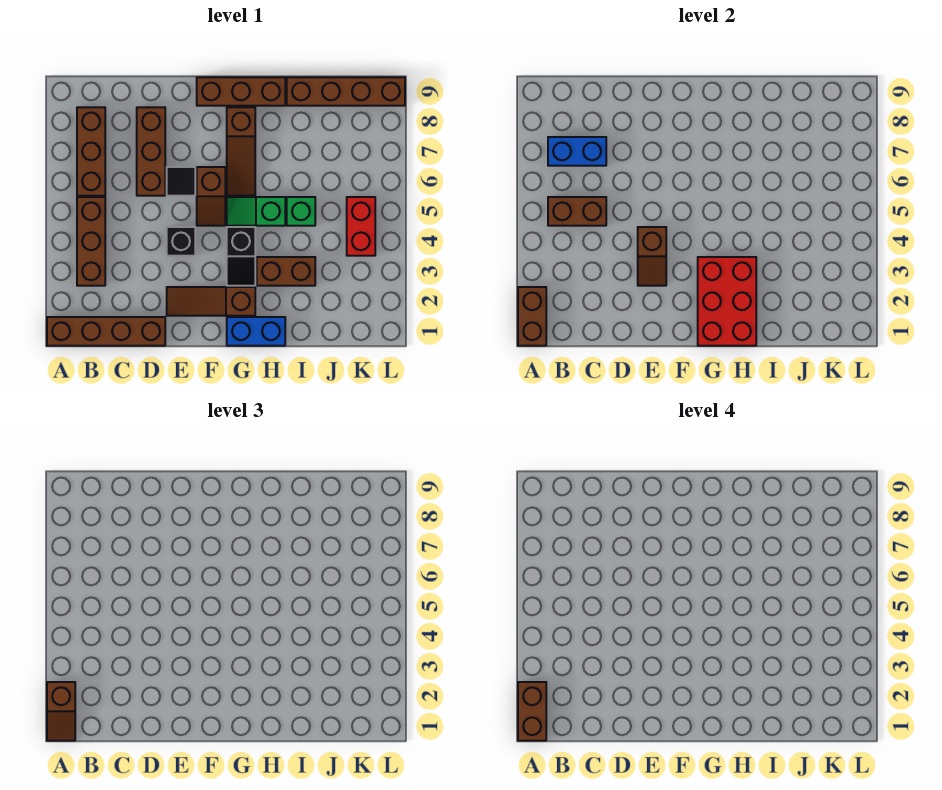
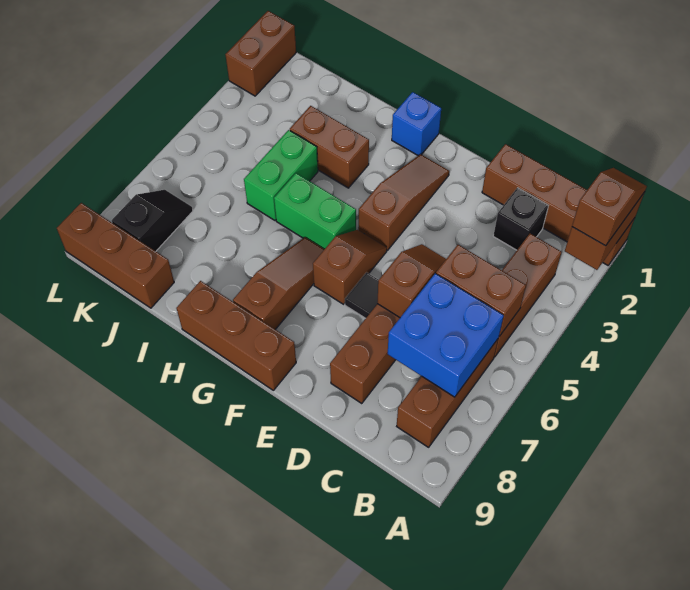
brown brick A1:A2 level 4 -> brown brick L1:L2 level 1
blue brick B7:C7 level 2 -> blue brick B6:C7 level 2
brown slope E2:G2 level 1 top G -> brown slope F2:F4 level 1 top 4
brown slope E3:E4 level 2 top 4 -> brown slope D5:D6 level 2 top 6
black brick E4 level 1 -> black brick C2 level 1
blue brick G1:H1 level 1 -> blue brick G1 level 1
red brick G1:H3 level 2 -> none
black slope G3:G4 level 1 top 4 -> black slope K7:K8 level 1 top 8
green slope G5:H5 level 1 top H -> green brick G5:H5 level 1
green brick I5 level 1 -> green brick I4:I5 level 1
brown brick I9:L9 level 1 -> brown brick J9:L9 level 1
red brick K4:K5 level 1 -> none

